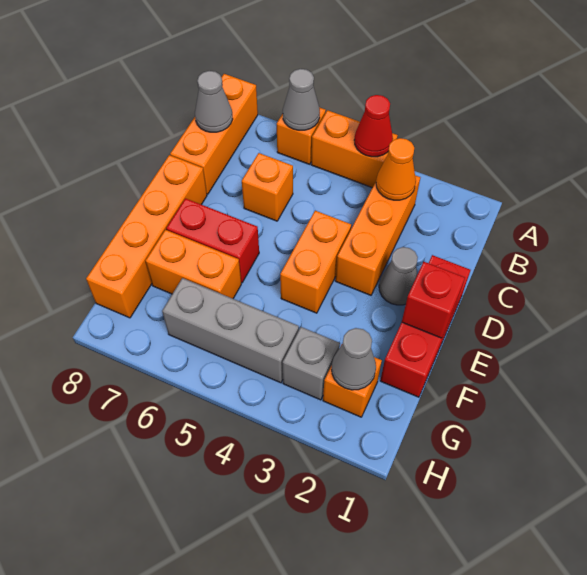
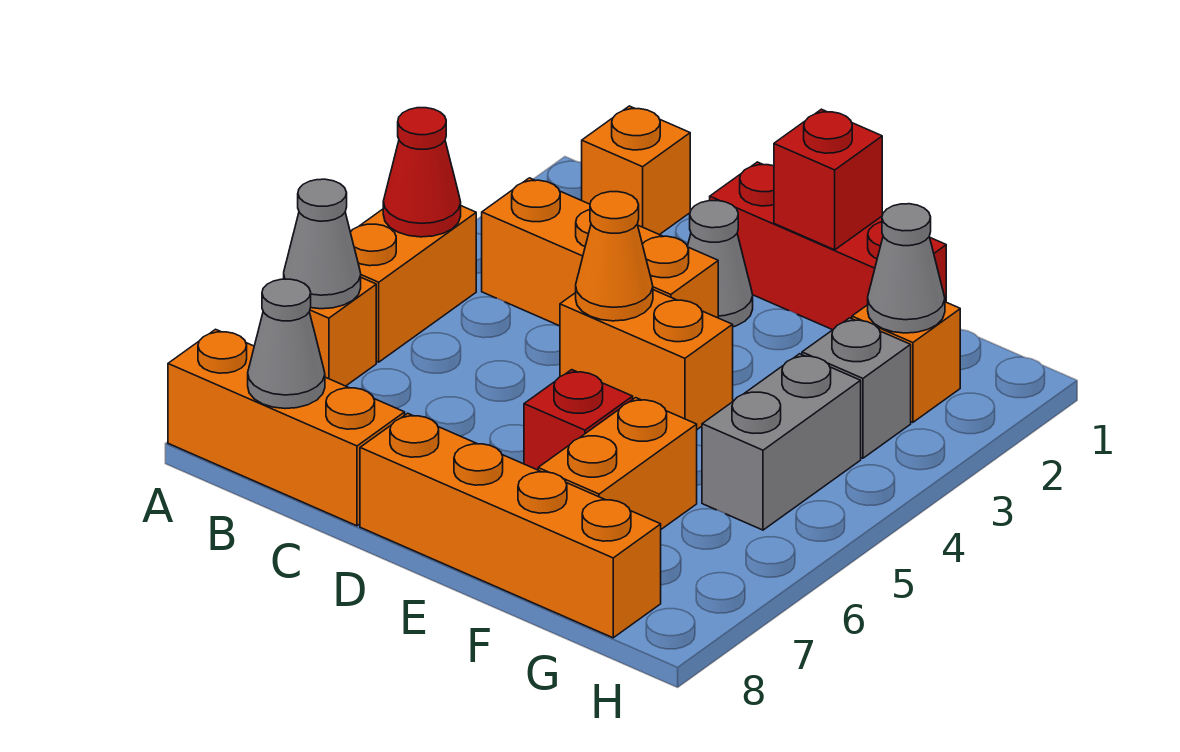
orange cone B3 level 2 -> orange cone D4 level 2
orange brick C6 level 1 -> orange brick B1 level 1
red brick E6:E7 level 1 -> red brick E6 level 1
grey brick G4:G6 level 1 -> grey brick G4:G5 level 1

